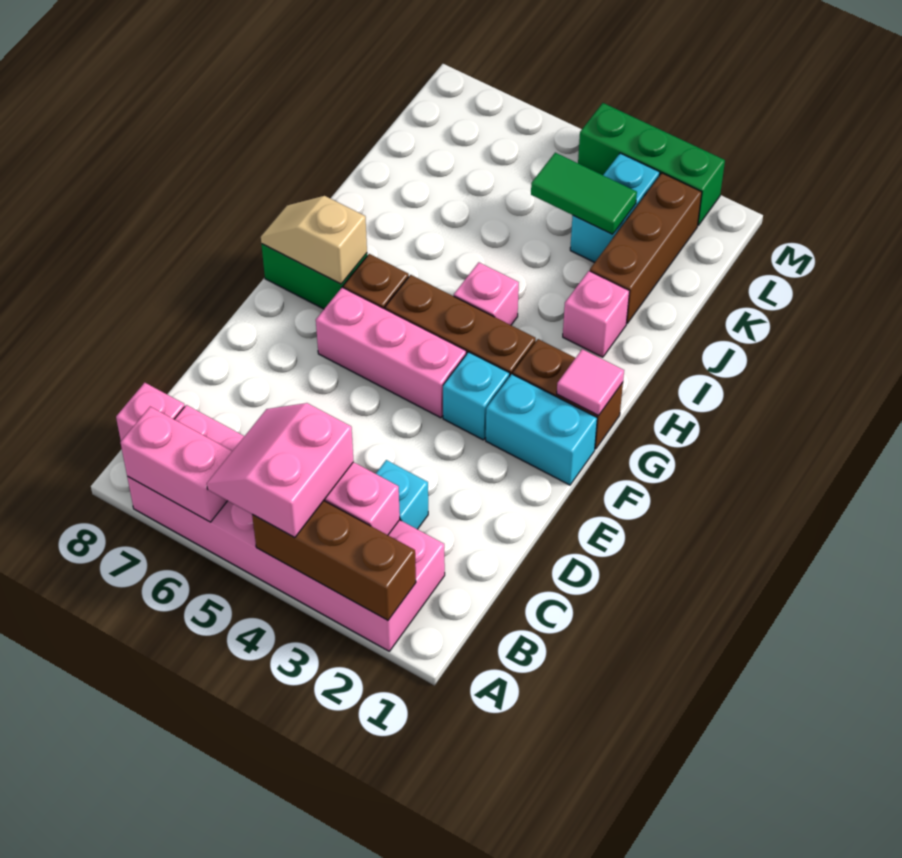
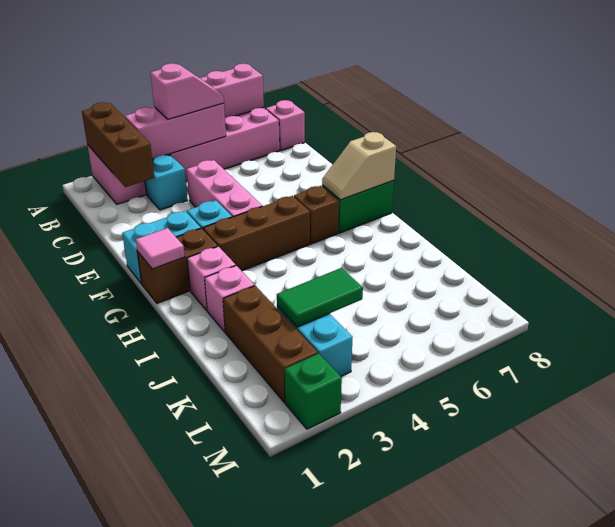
brown brick A2:A4 level 2 -> brown brick A2:C2 level 2
pink slope A4:B5 level 3 top 4 -> pink slope B4:B5 level 3 top 4
pink brick F4:F6 level 1 -> pink brick D4:F4 level 1
tan slope G7:G8 level 2 top 7 -> tan slope G7:G8 level 2 top 8
pink brick H4 level 1 -> pink brick H2 level 1
green brick M2:M4 level 1 -> green brick M2 level 1

